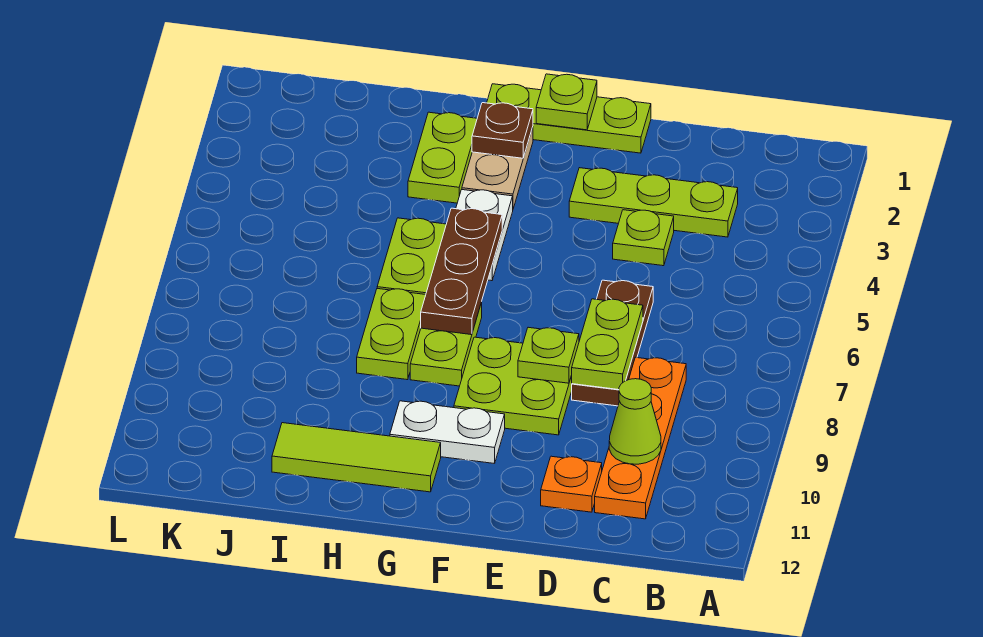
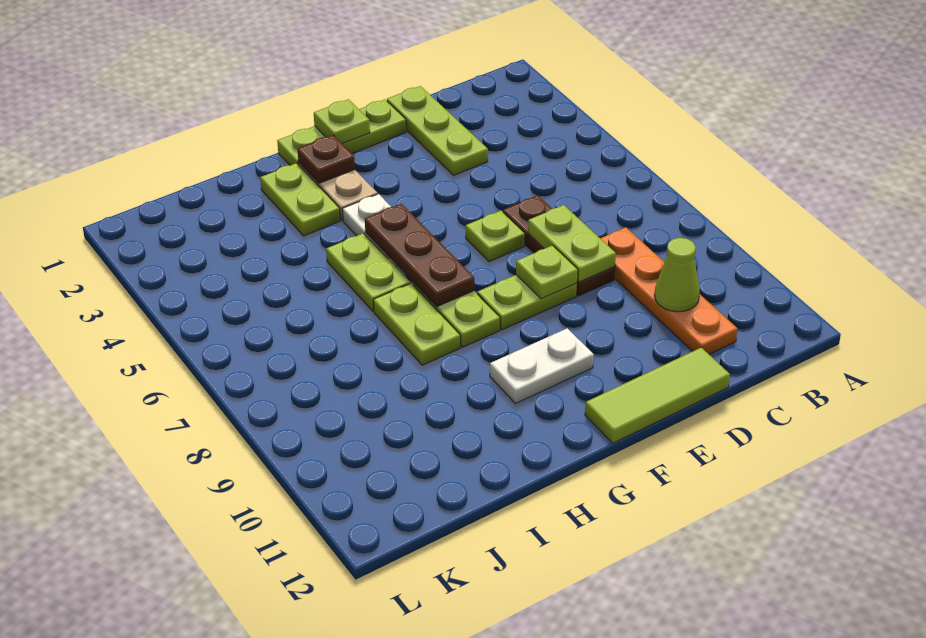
lime plate C3:E3 level 1 -> lime plate D1:D3 level 1
lime plate D4 level 1 -> lime plate E6 level 1
orange plate D11 level 1 -> none
lime plate E8:F9 level 1 -> lime plate E8:F8 level 1
lime tile G11:I11 level 1 -> lime tile D12:F12 level 1

